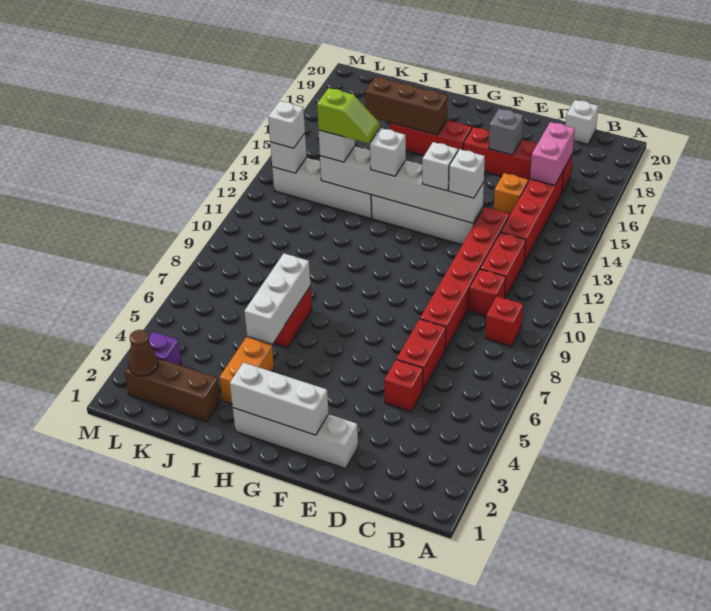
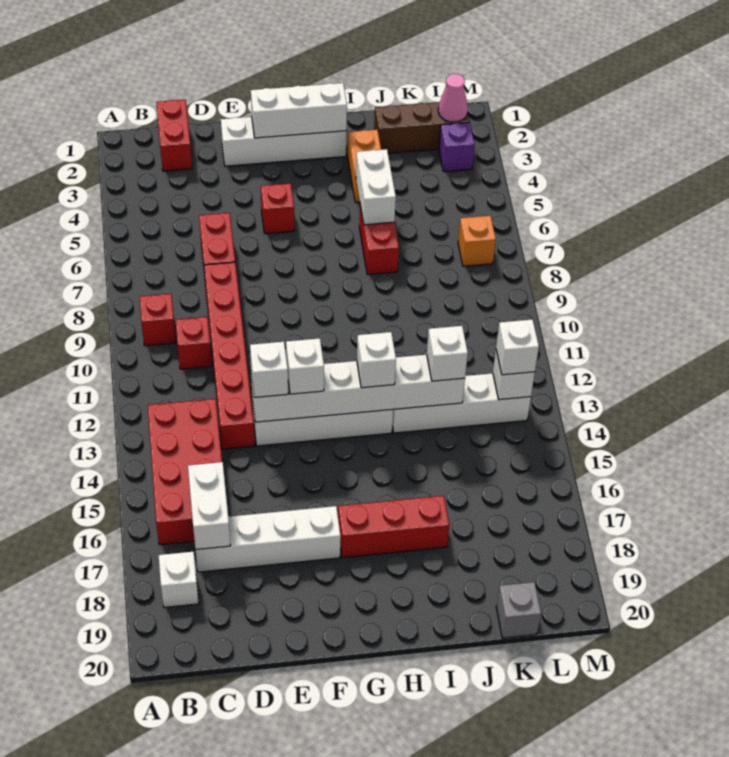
red brick C11:C12 level 1 -> red brick C1:C2 level 1
red brick C13:C16 level 1 -> red brick B13:C16 level 1
pink brick C16:C17 level 2 -> white brick C16:C17 level 2
red brick C17:F17 level 1 -> white brick C17:F17 level 1
white brick C20 level 1 -> white brick B18 level 1
red brick D5 level 1 -> red brick F5 level 1
orange brick D15 level 1 -> orange brick L7 level 1
grey brick E17 level 2 -> grey brick K20 level 1
brown brick H17:J17 level 2 -> none
white brick I5:I7 level 2 -> white brick I5:I6 level 2
lime slope I13:J13 level 4 top J -> none
brown cone L2 level 2 -> pink cone L2 level 2

